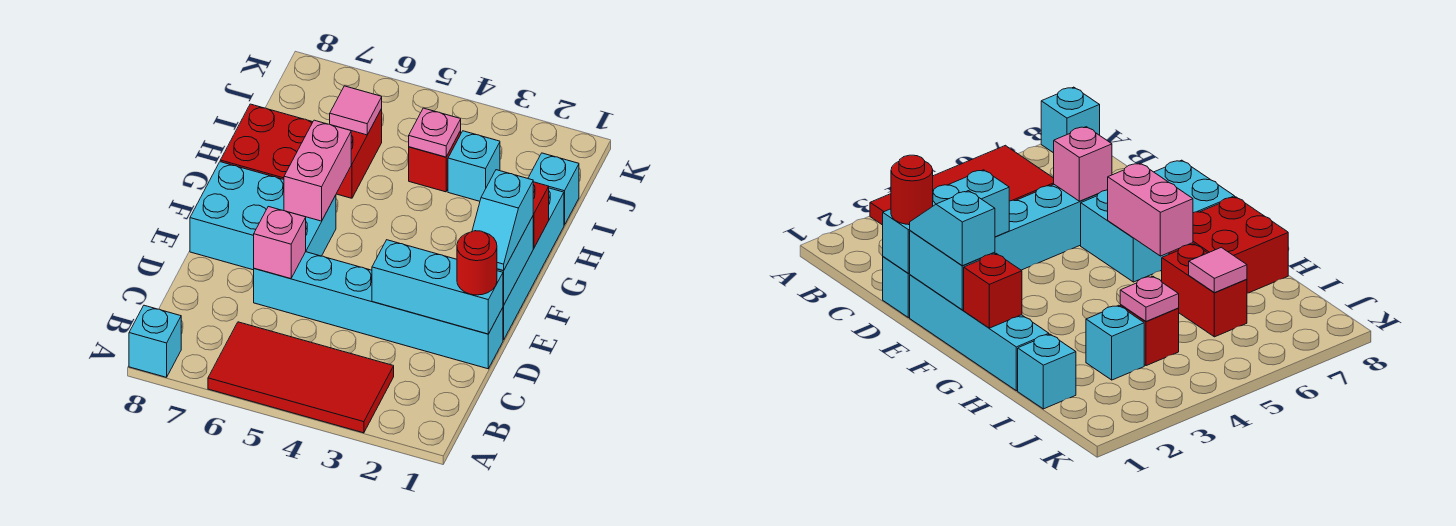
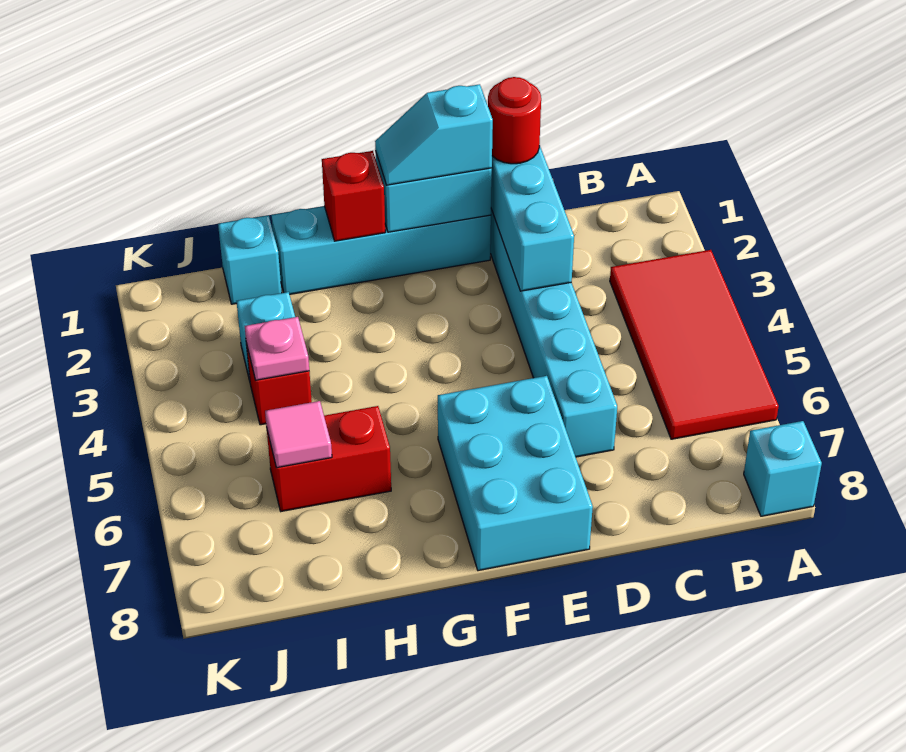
pink brick D6 level 2 -> none
cyan slope E1:F1 level 3 top F -> cyan slope E1:F1 level 3 top E
pink brick F6:G6 level 2 -> none
red brick G7:H8 level 1 -> none

